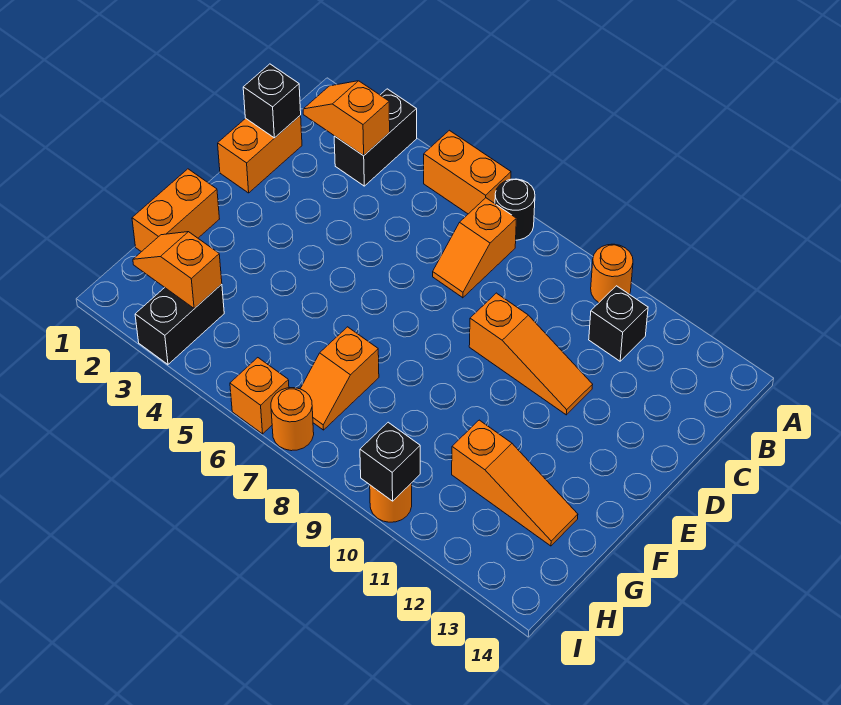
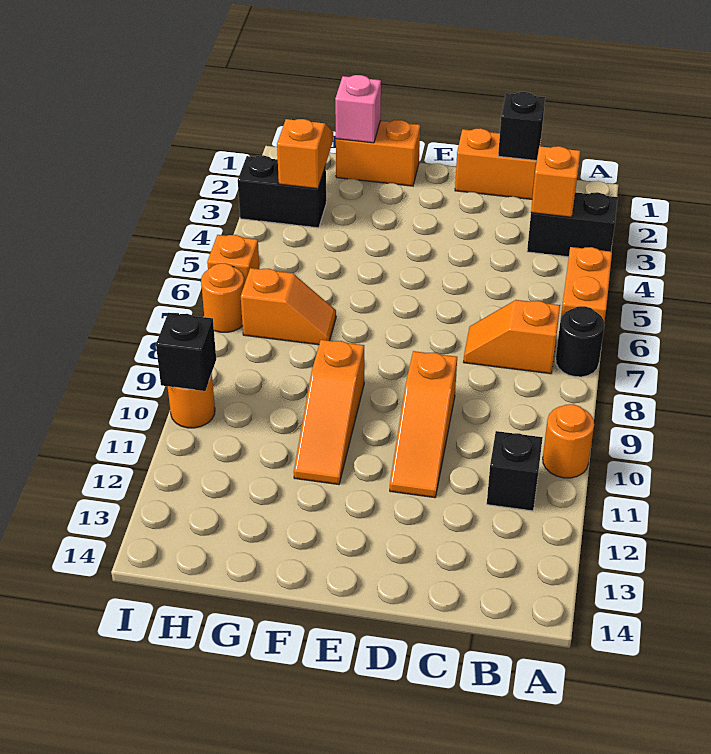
none -> pink brick G1 level 2
orange slope G7:H7 level 1 top G -> orange slope G7:H7 level 1 top H
orange slope G11:G13 level 1 top 11 -> orange slope F9:F11 level 1 top 9

